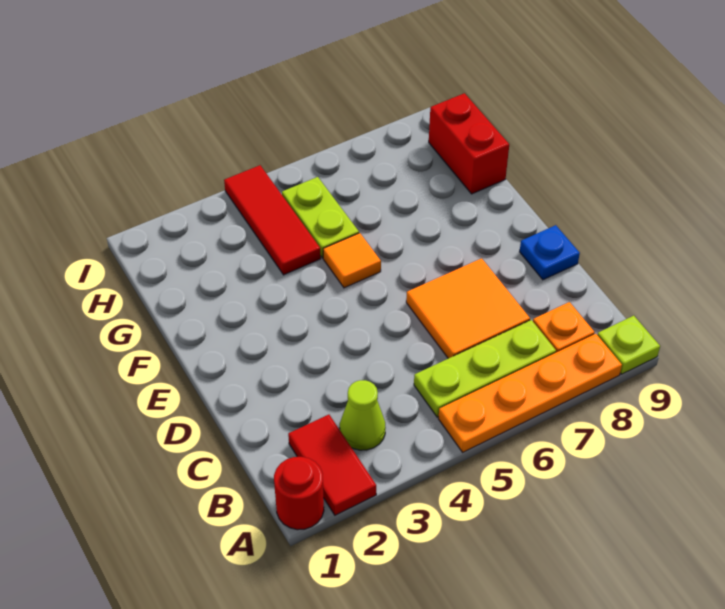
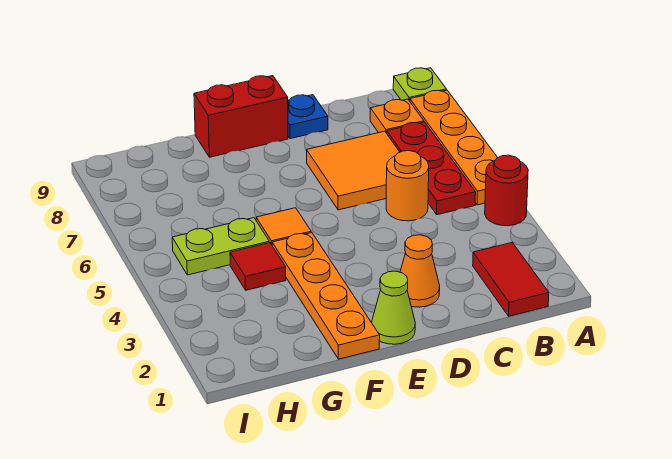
red round brick A1 level 1 -> red round brick A4 level 1
red tile A2:B2 level 1 -> red tile B1:B2 level 1
lime cone B3 level 1 -> lime cone E1 level 1
lime plate B5:B7 level 1 -> red plate B5:B7 level 1
none -> orange round brick C5 level 1
none -> orange cone D2 level 1
none -> orange plate F1:F4 level 1
red tile G4:I4 level 1 -> red tile G4 level 1
red brick G9:H9 level 1 -> red brick E9:F9 level 1

